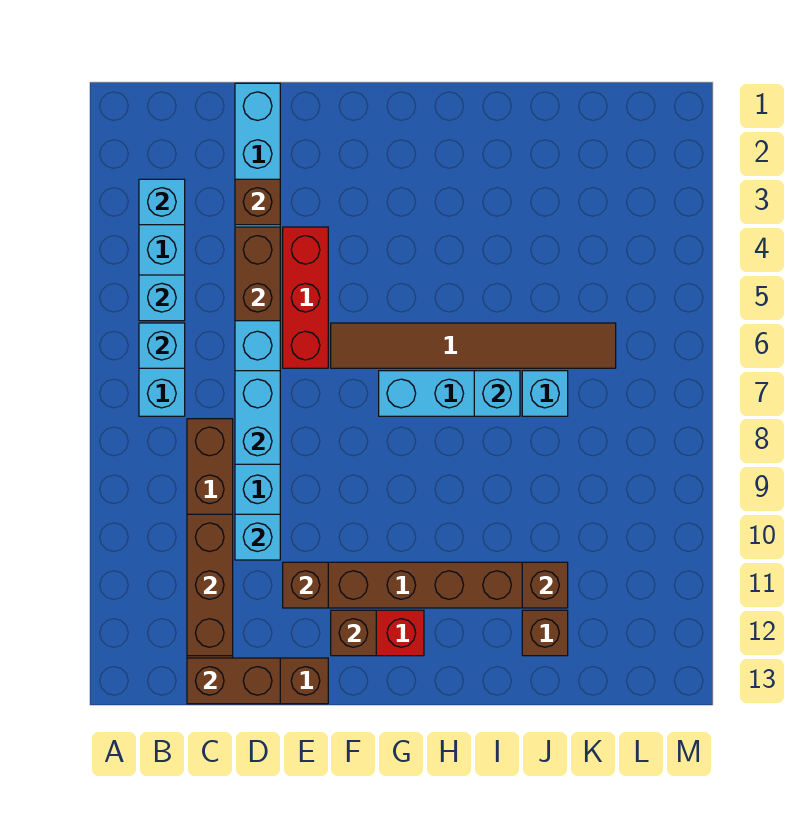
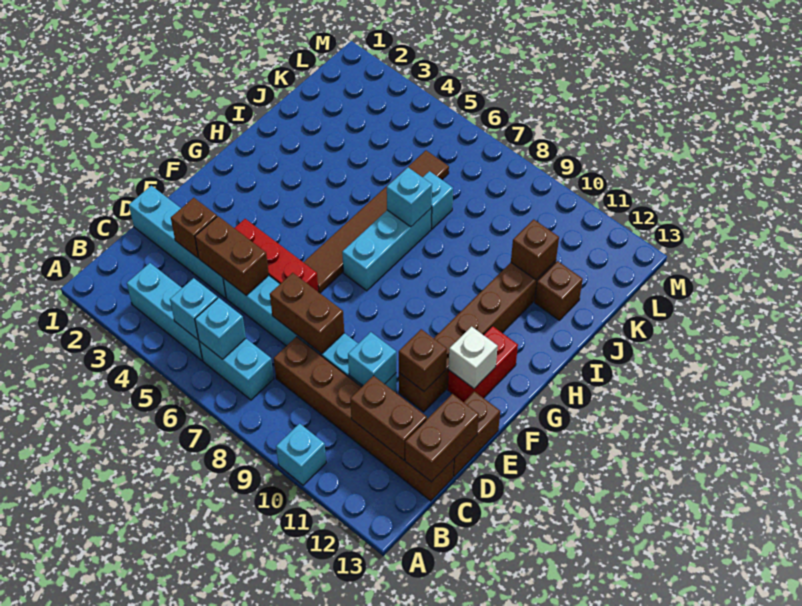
cyan brick B3 level 2 -> cyan brick A10 level 1
brown brick C10:C12 level 2 -> brown brick C11:C12 level 2
cyan brick D7:D8 level 2 -> brown brick D7:D8 level 2
brown brick F12 level 2 -> white brick F12 level 2

